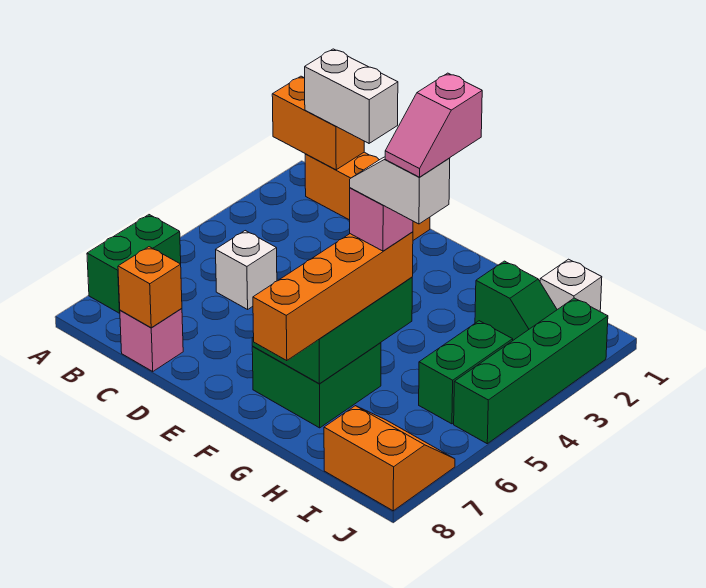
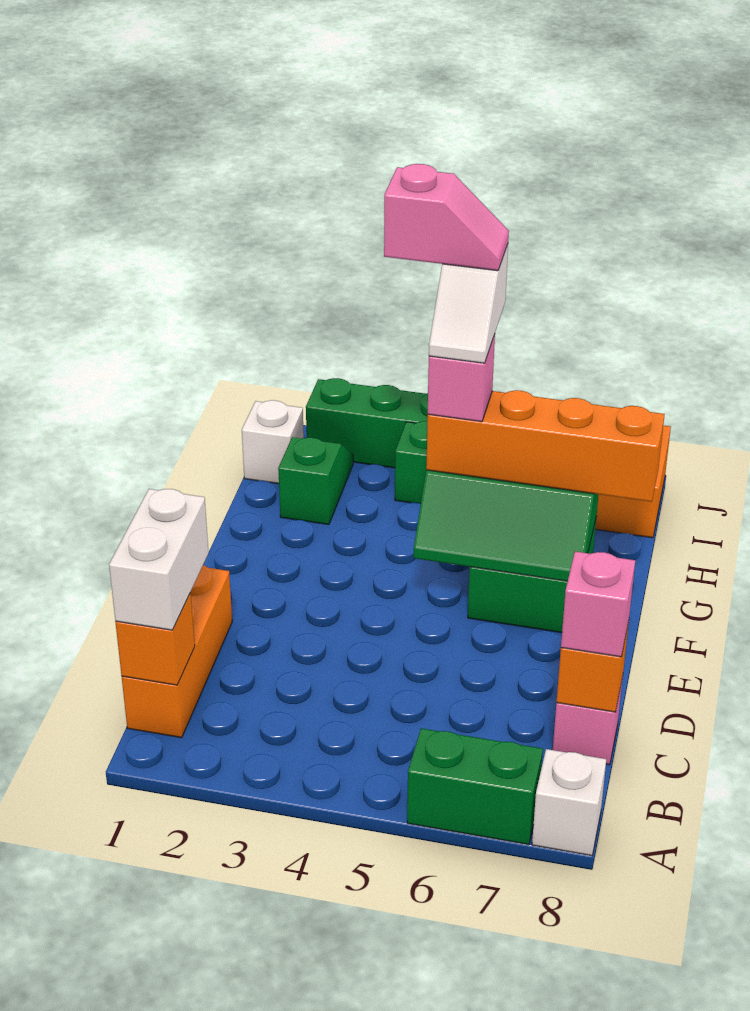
orange brick A1:B1 level 2 -> orange brick B1 level 2
white brick C5 level 1 -> white brick A8 level 1
none -> pink brick C8 level 3

